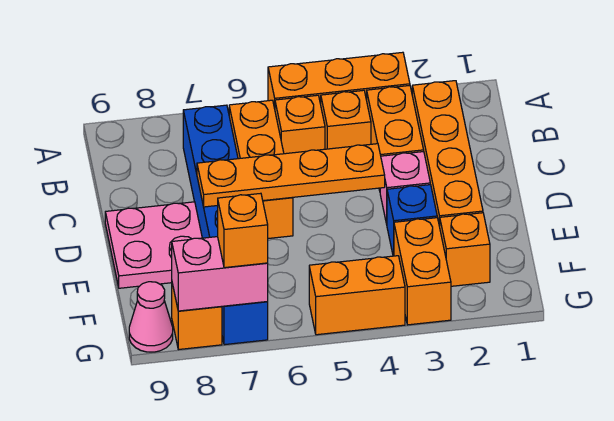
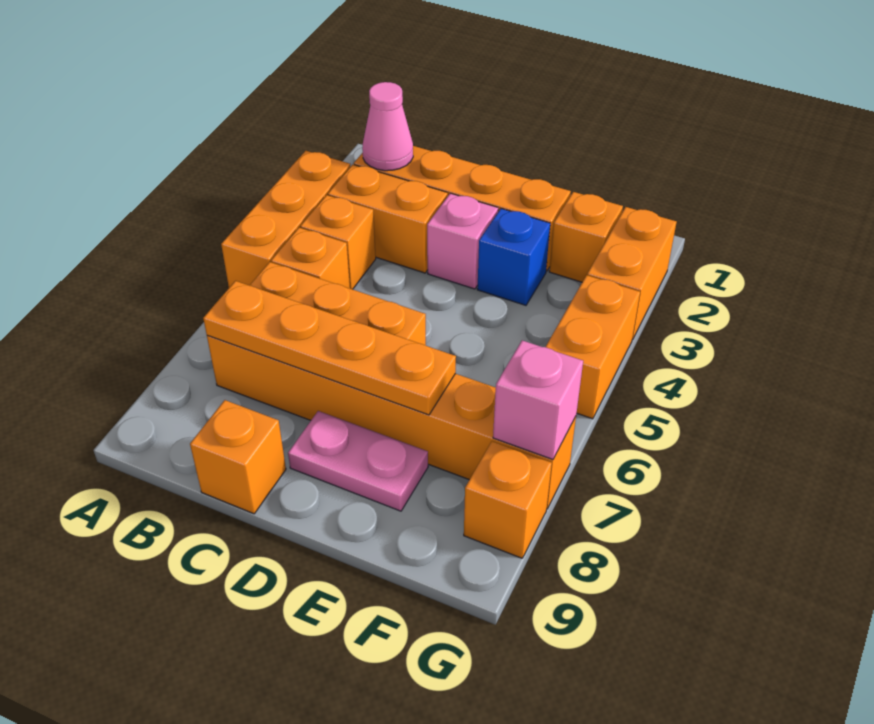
blue brick B7:G7 level 1 -> orange brick B7:G7 level 1
orange plate D4:D7 level 2 -> orange plate B7:E7 level 2
pink plate D8:E9 level 1 -> pink plate D8:E8 level 1
orange brick F3:G3 level 1 -> orange brick G2:G3 level 1
pink brick G7:G8 level 2 -> pink brick G7 level 2
orange brick G7 level 3 -> orange brick C9 level 1
pink cone G9 level 1 -> pink cone B2 level 2

